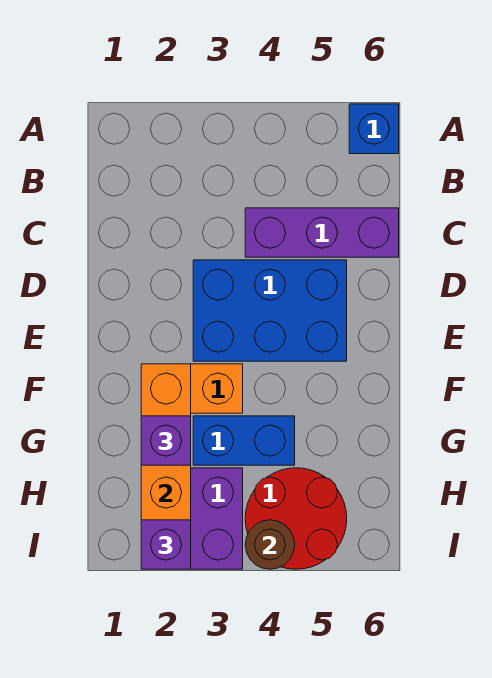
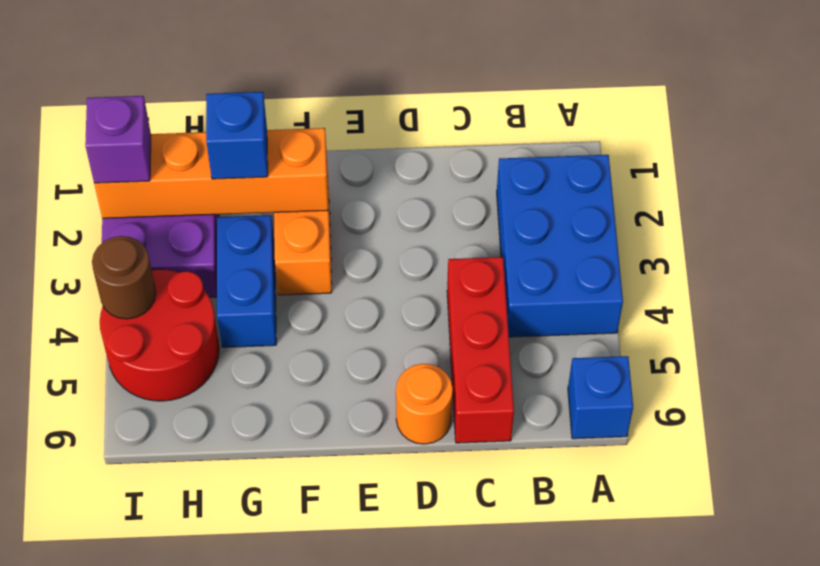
purple brick C4:C6 level 1 -> red brick C4:C6 level 1
blue brick D3:E5 level 1 -> blue brick A2:B4 level 1
none -> orange round brick D6 level 1
purple brick G2 level 3 -> blue brick G2 level 3

